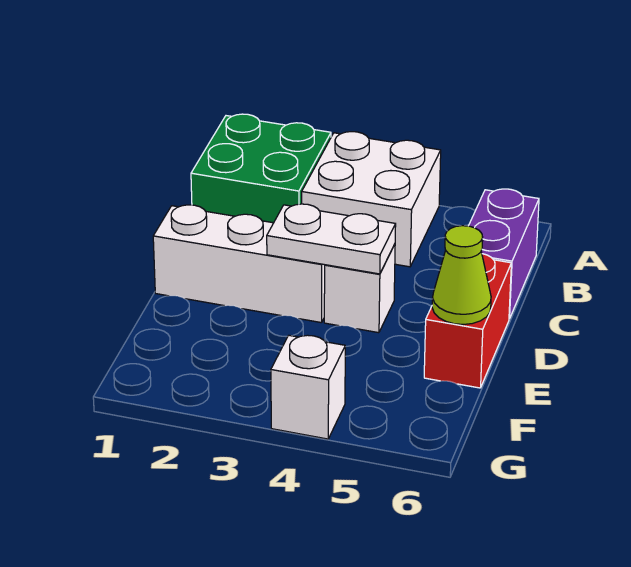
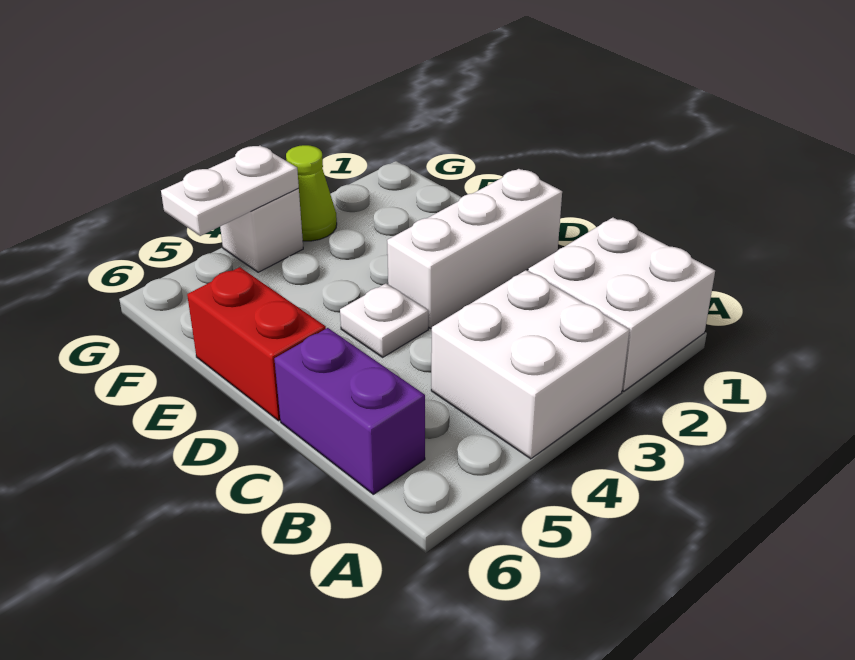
green brick A1:B2 level 1 -> white brick A1:B2 level 1
white plate D3:D4 level 2 -> white plate G4:G5 level 2
white brick D4 level 1 -> white plate D4 level 1
lime cone E6 level 2 -> lime cone G3 level 1

